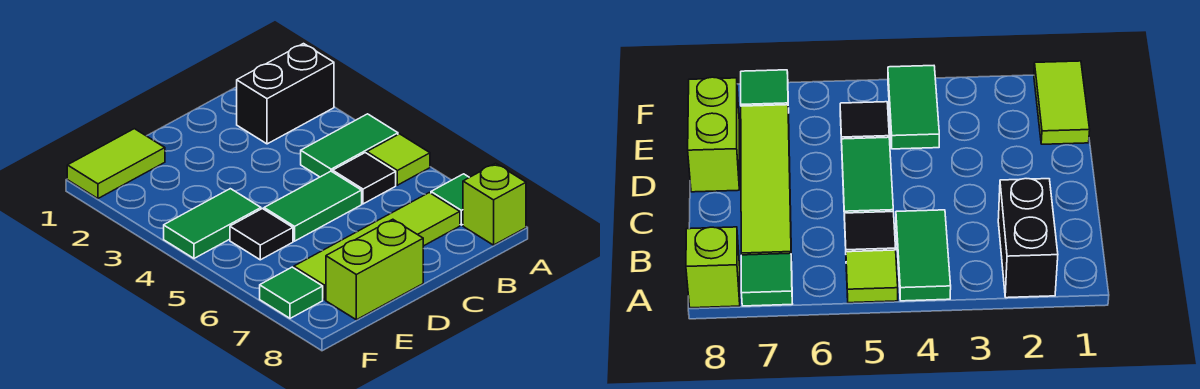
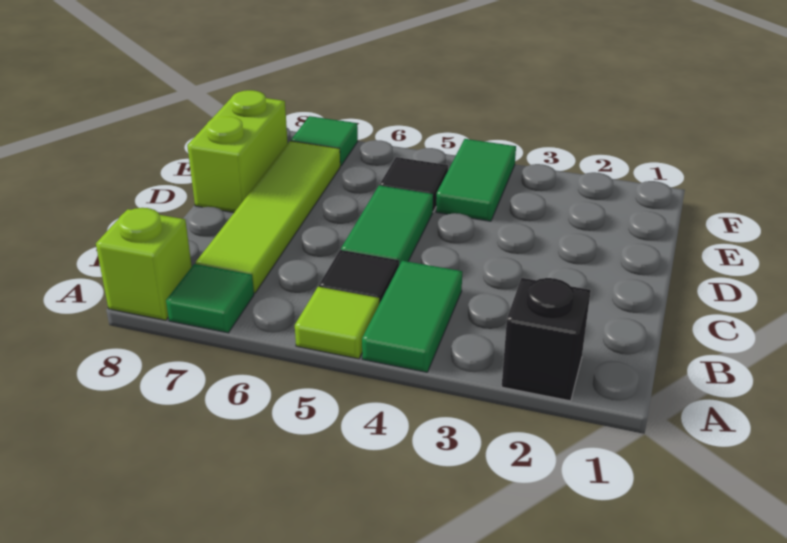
black brick A2:B2 level 1 -> black brick A2 level 1
lime tile E1:F1 level 1 -> none

